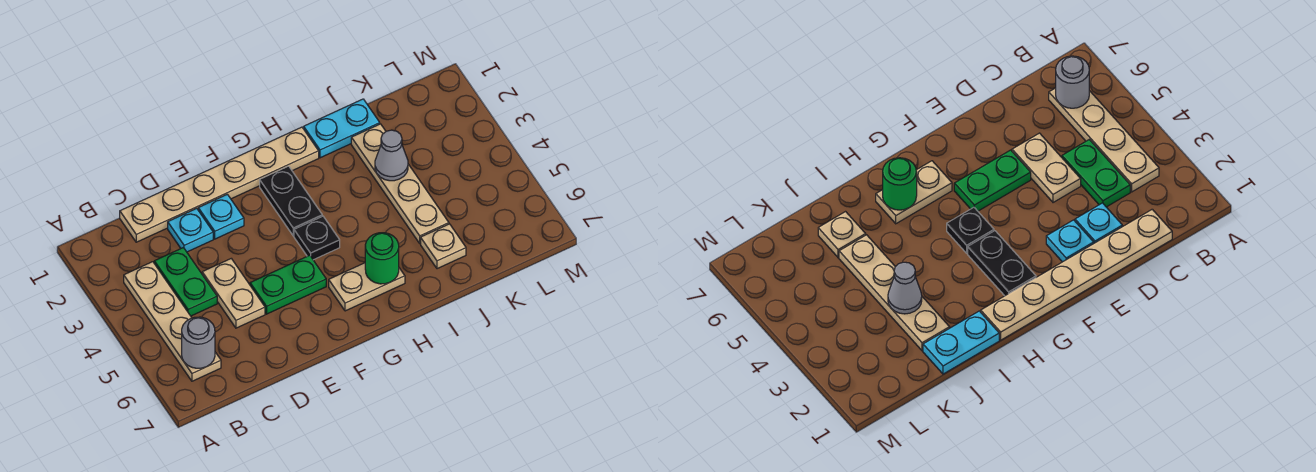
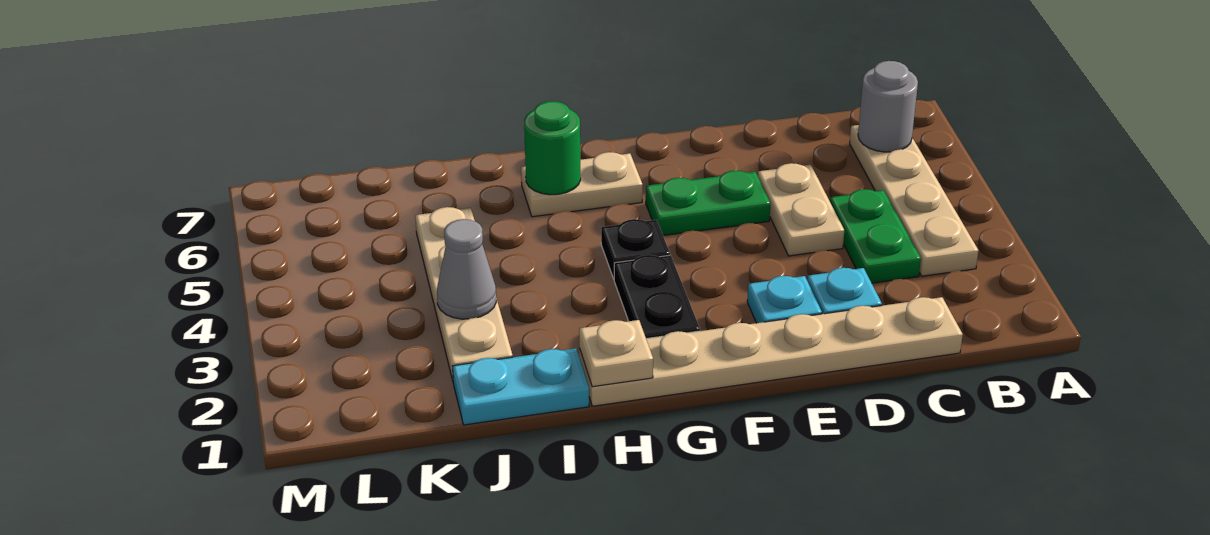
tan plate J6 level 1 -> tan plate H1 level 2

